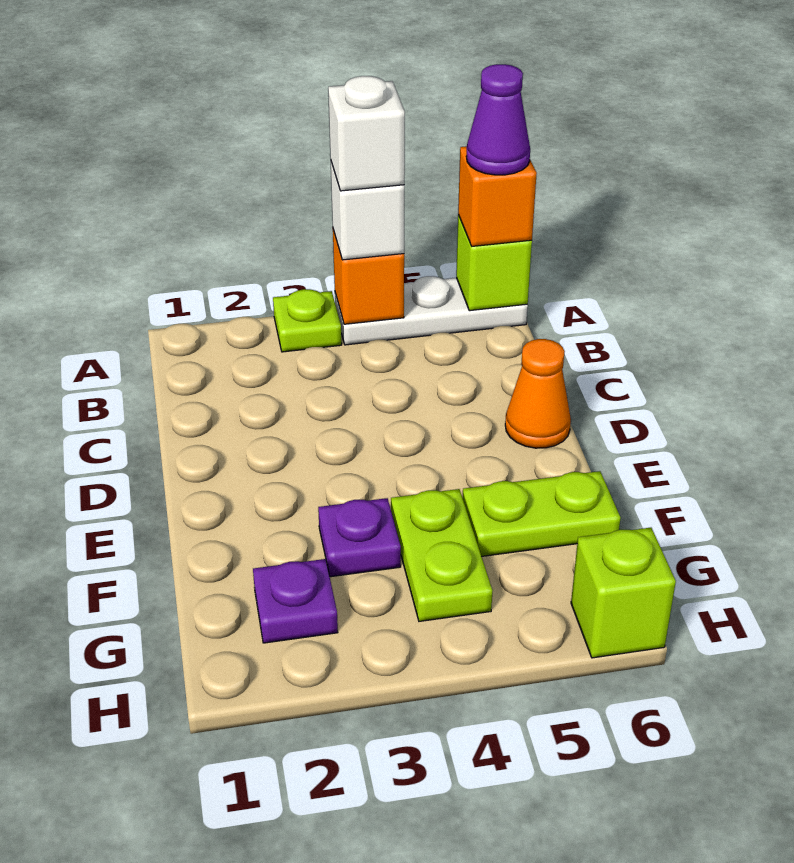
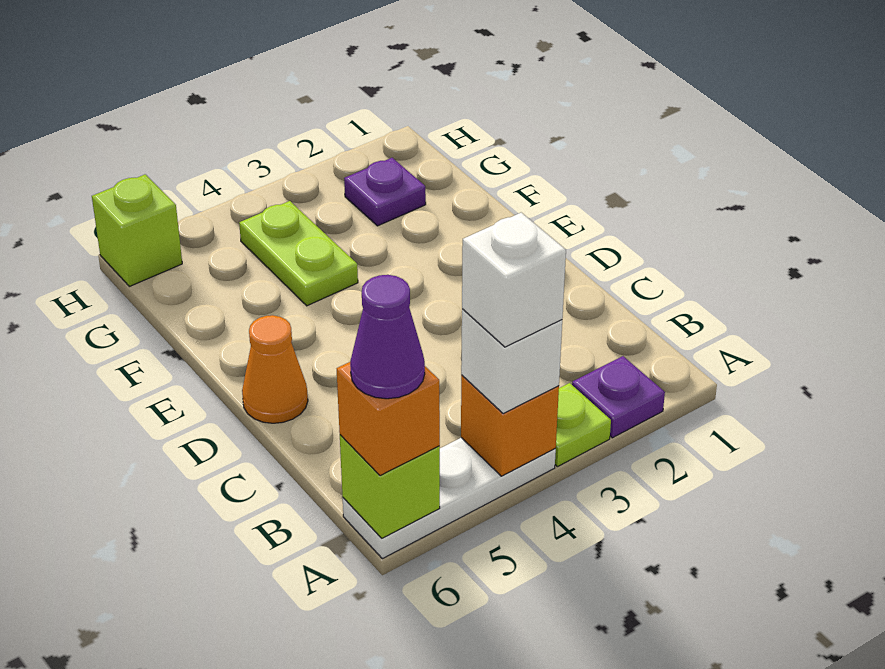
purple plate F3 level 1 -> purple plate A2 level 1
lime plate F5:F6 level 1 -> none

